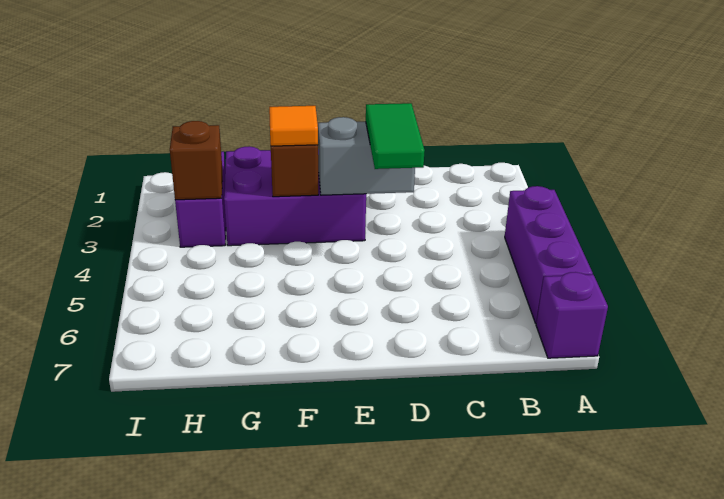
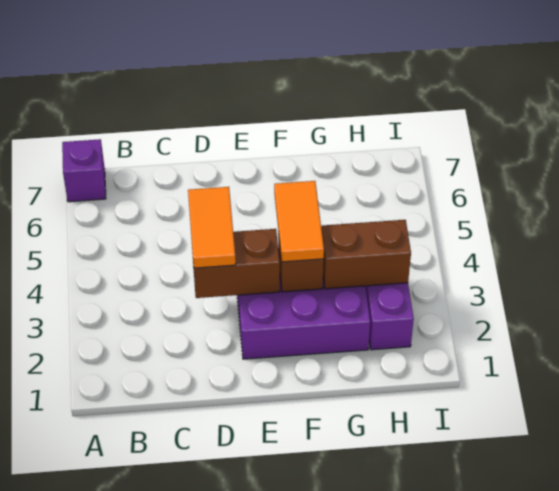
purple brick A4:A6 level 1 -> none
grey brick D3:E3 level 2 -> brown brick D3:E3 level 2
green tile D3:D4 level 3 -> orange tile D3:D4 level 3
orange tile F3 level 3 -> orange tile F3:F4 level 3
brown brick H3 level 2 -> brown brick G3:H3 level 2

